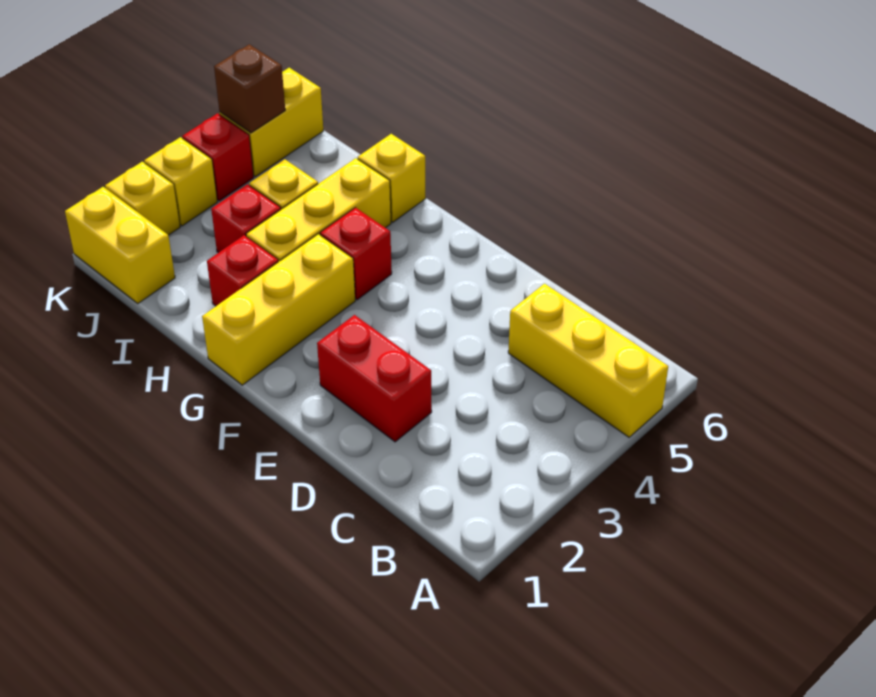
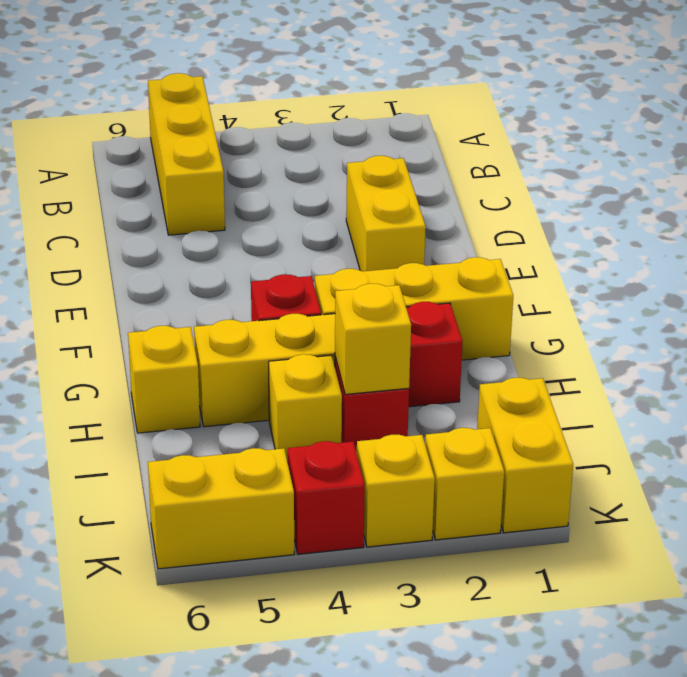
red brick D2:E2 level 1 -> yellow brick D2:E2 level 1
none -> yellow brick I3 level 2
brown brick K5 level 2 -> none

